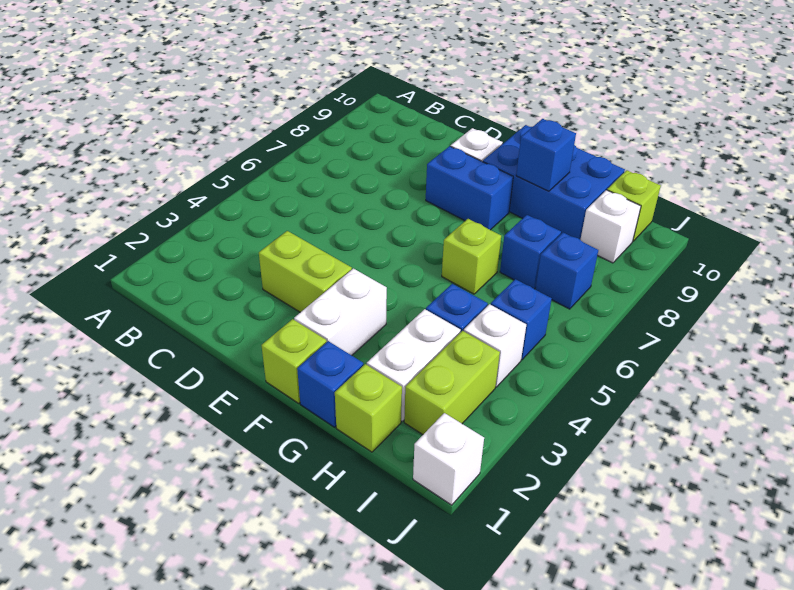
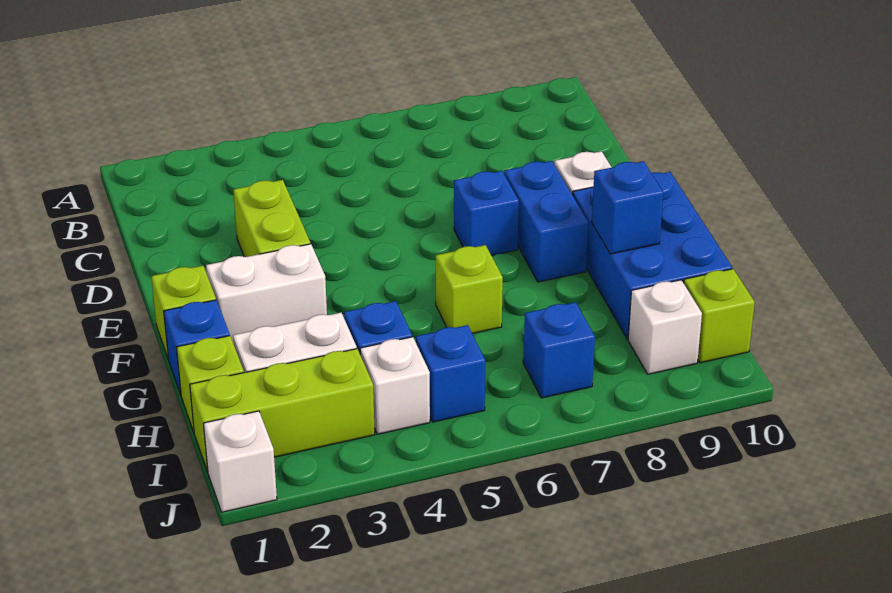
blue brick H7 level 1 -> blue brick E7 level 1
lime brick I2:I3 level 1 -> lime brick I1:I3 level 1

